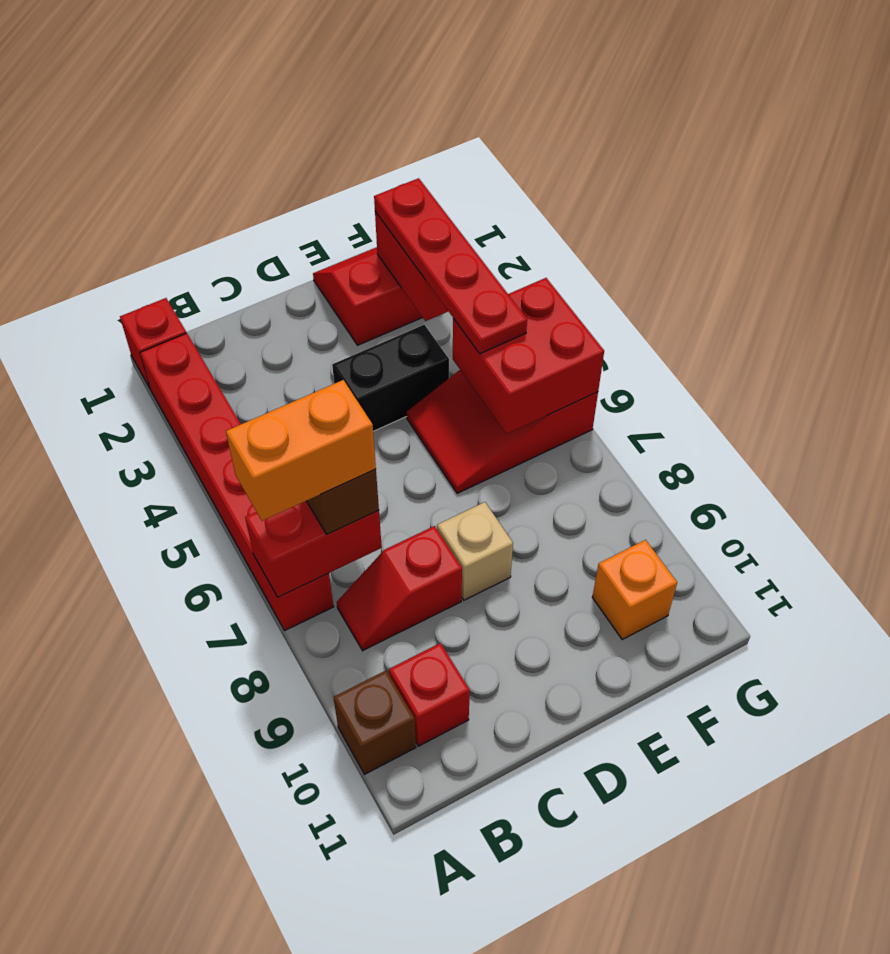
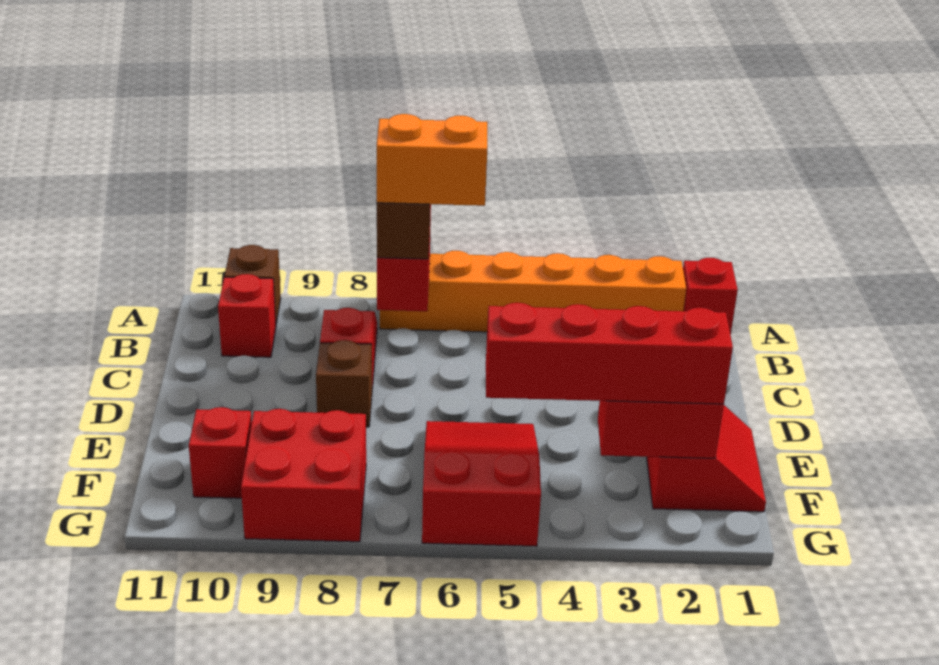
red brick A2:A7 level 1 -> orange brick A2:A7 level 1
orange brick A7:B7 level 4 -> orange brick B6:B7 level 4
black brick D4:E4 level 1 -> none
tan brick D8 level 1 -> brown brick D8 level 1
red plate F2:F5 level 3 -> red brick F2:F5 level 3
red brick F5:G6 level 2 -> red brick F8:G9 level 1
orange brick F10 level 1 -> red brick F10 level 1

